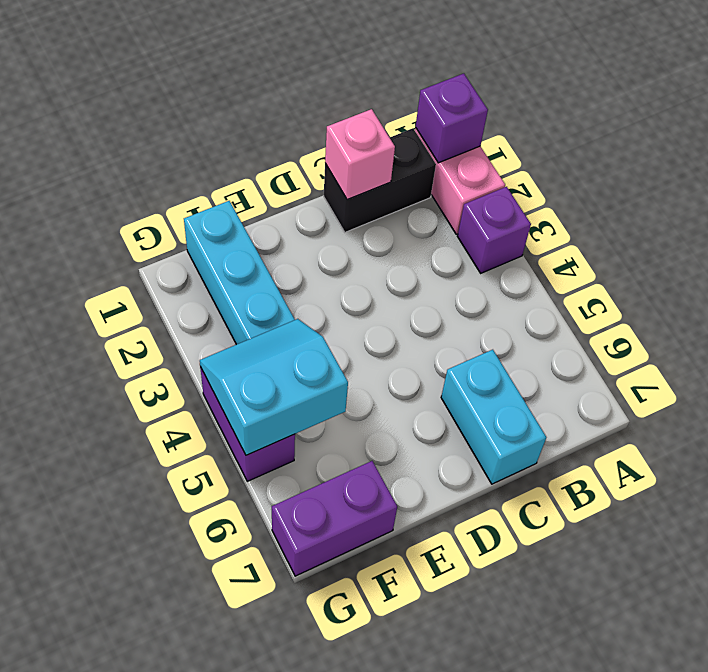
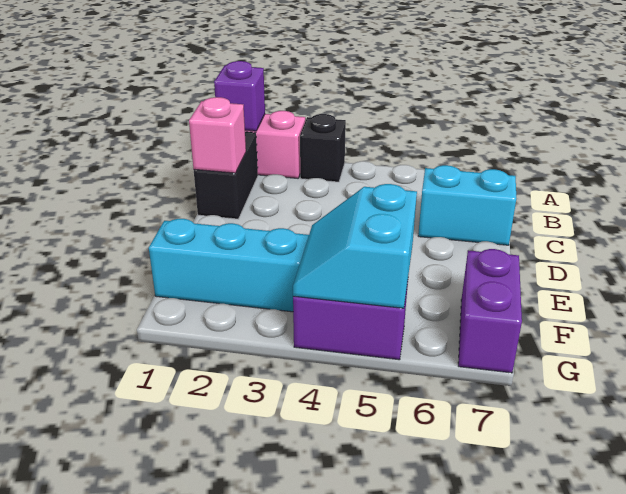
purple brick A3 level 1 -> black brick A3 level 1

